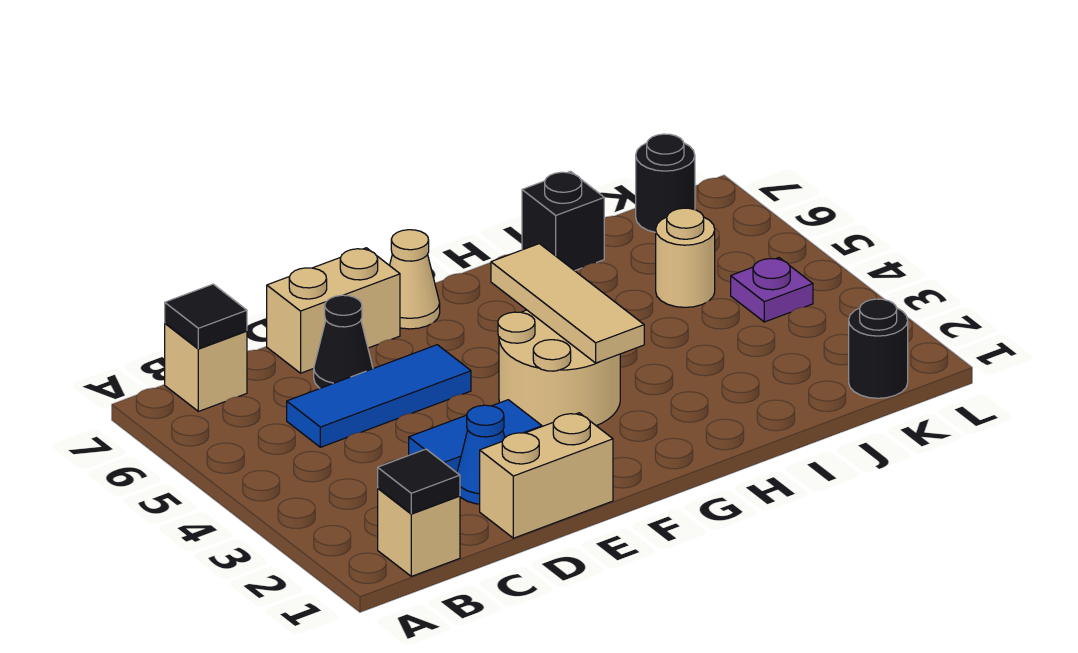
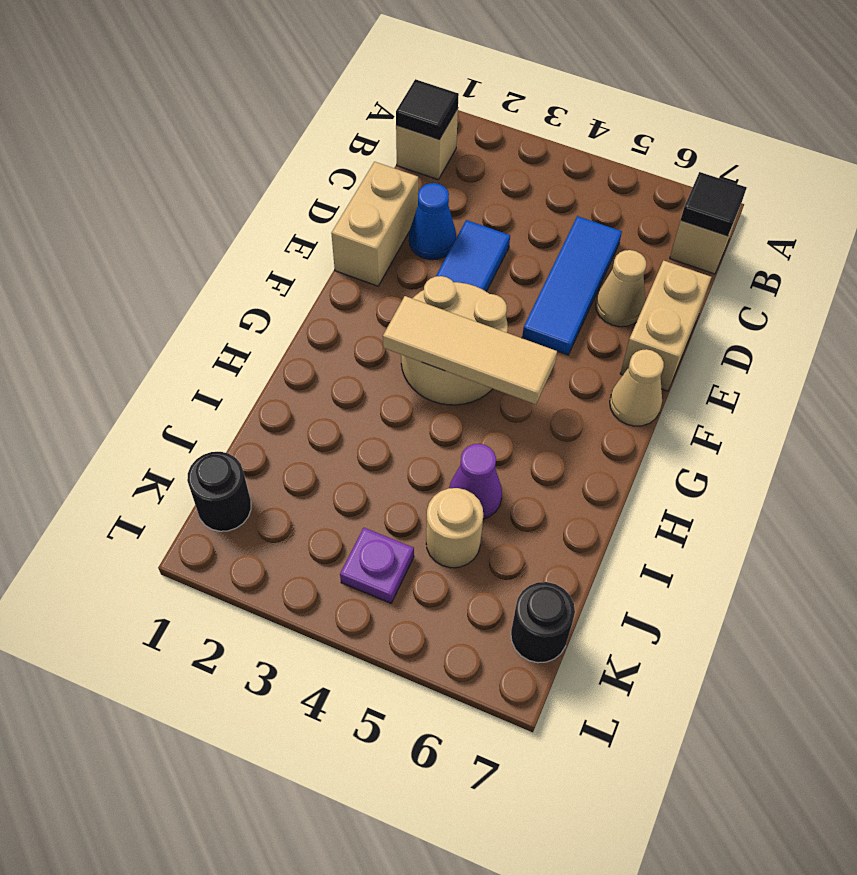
black cone D6 level 1 -> tan cone D6 level 1
none -> purple cone I5 level 1
black brick I7 level 1 -> none

